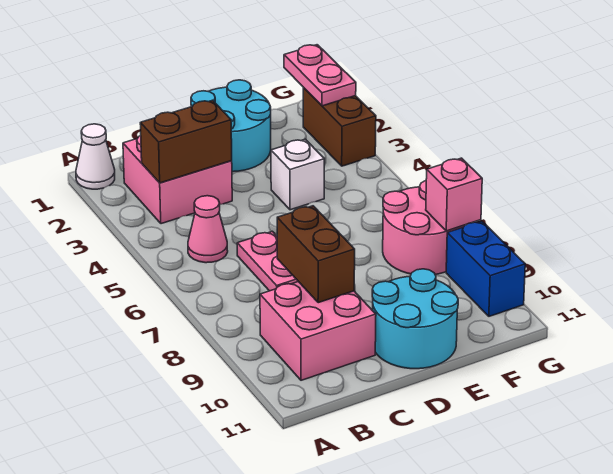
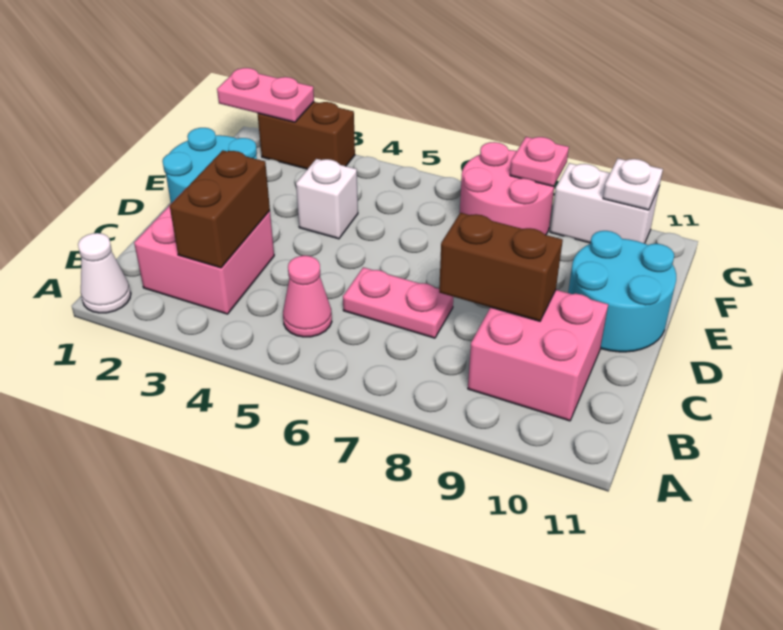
pink brick G8 level 2 -> pink plate G8 level 2
blue brick G9:G10 level 1 -> white brick G9:G10 level 1
none -> white plate G10 level 2

